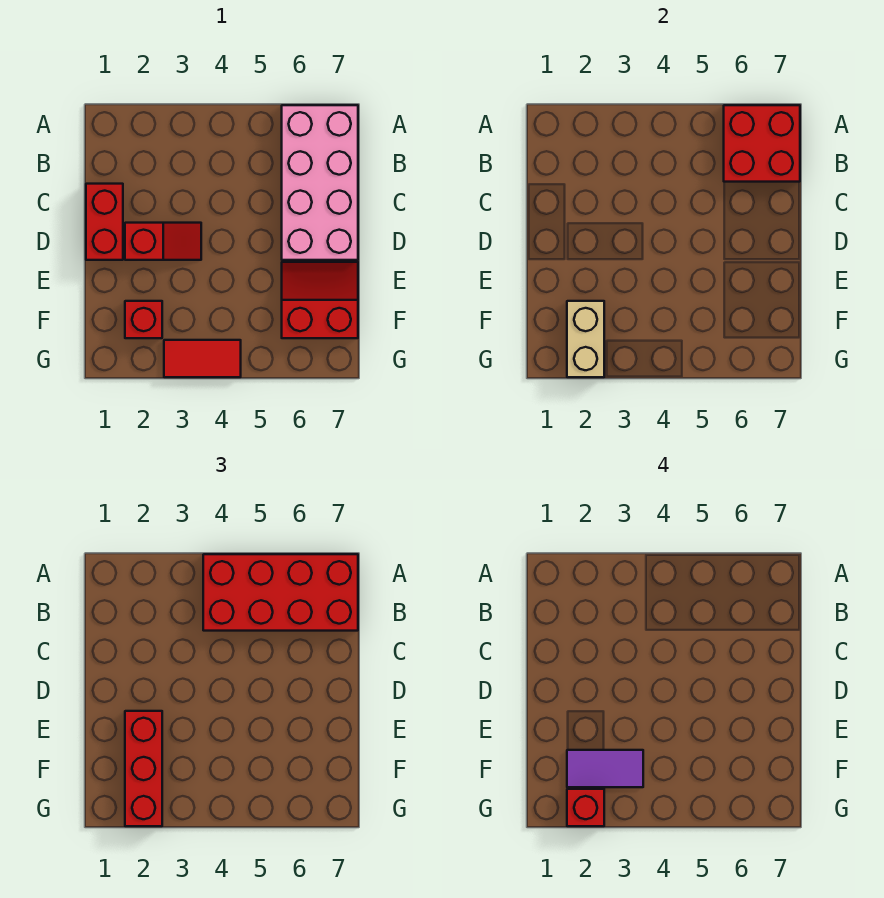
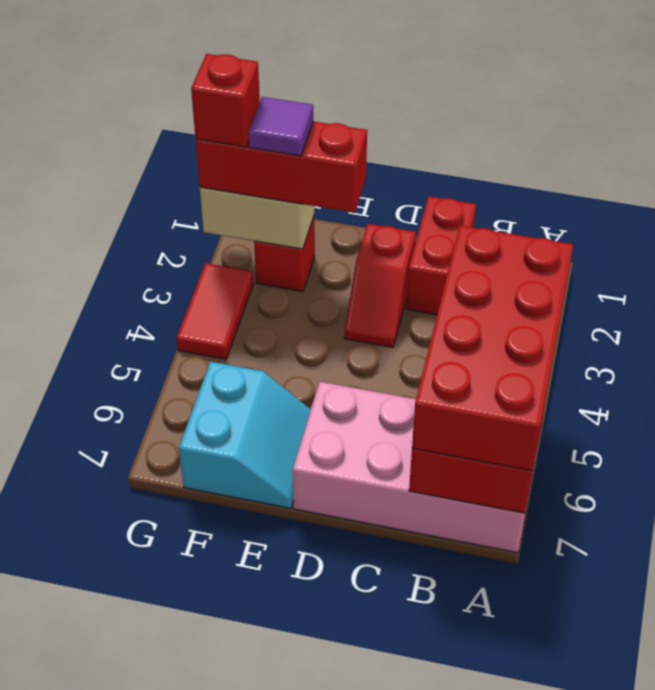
red brick C1:D1 level 1 -> red brick C1:C2 level 1
red slope E6:F7 level 1 top F -> cyan slope E6:F7 level 1 top F
purple tile F2:F3 level 4 -> purple tile F2 level 4

